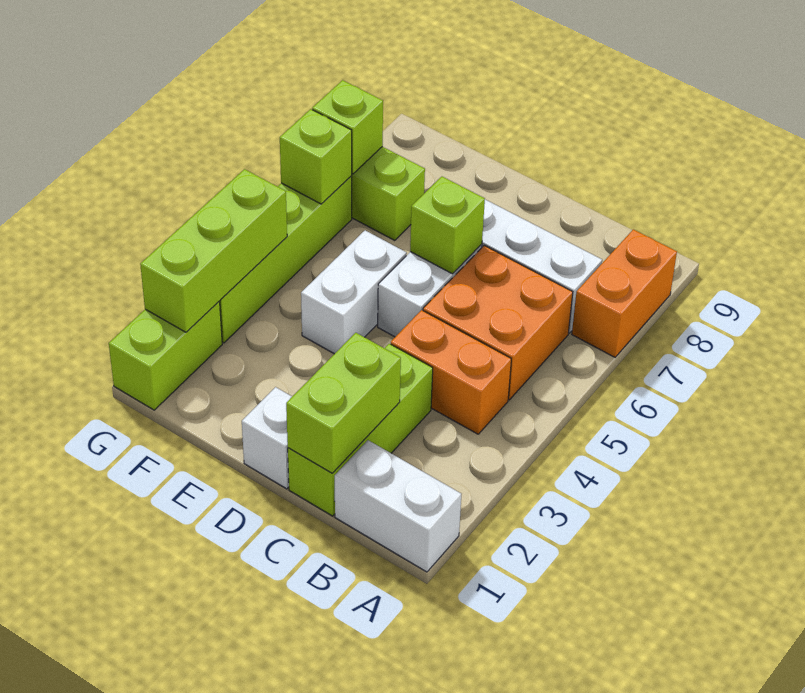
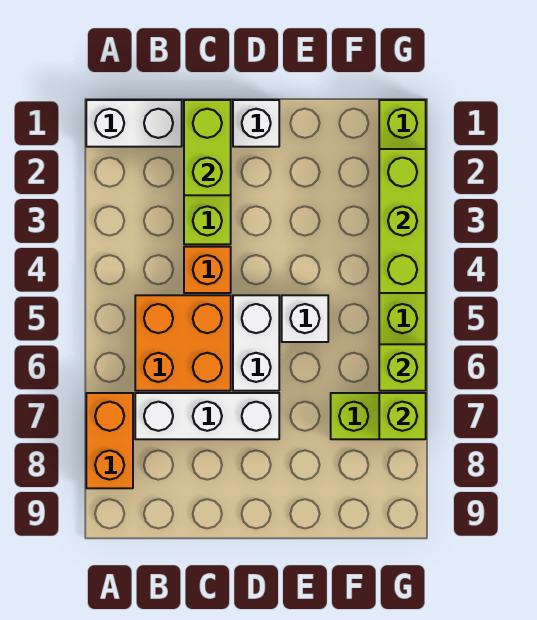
orange brick B4:C4 level 1 -> orange brick C4 level 1
lime brick D6 level 2 -> none
white brick E4:E5 level 1 -> white brick E5 level 1

